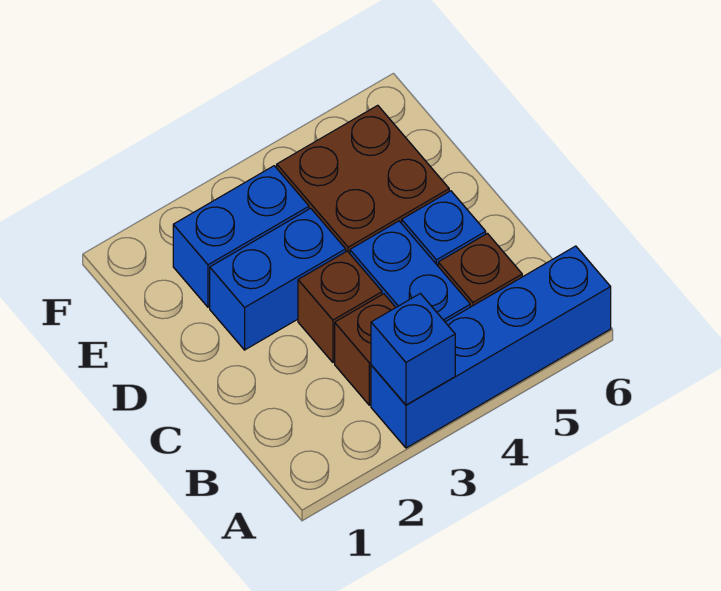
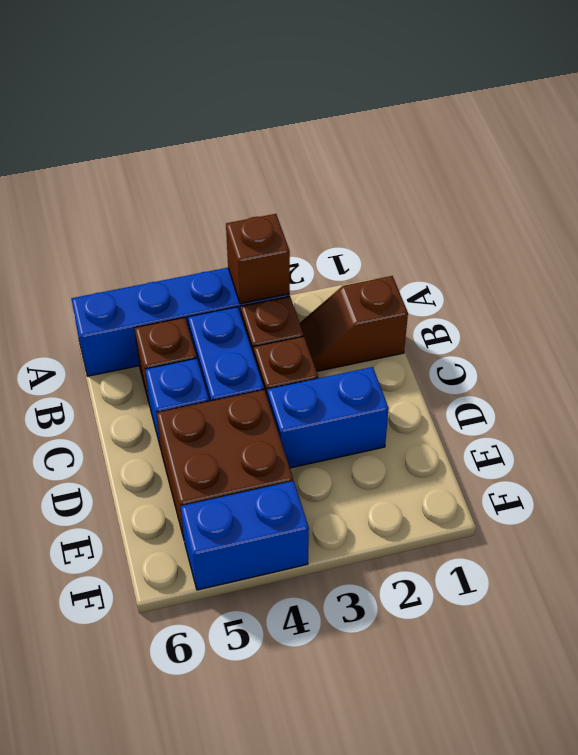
blue brick A3 level 2 -> brown brick A3 level 2
none -> brown slope B1:B2 level 1 top 1
blue brick E2:E3 level 1 -> blue brick F4:F5 level 1

